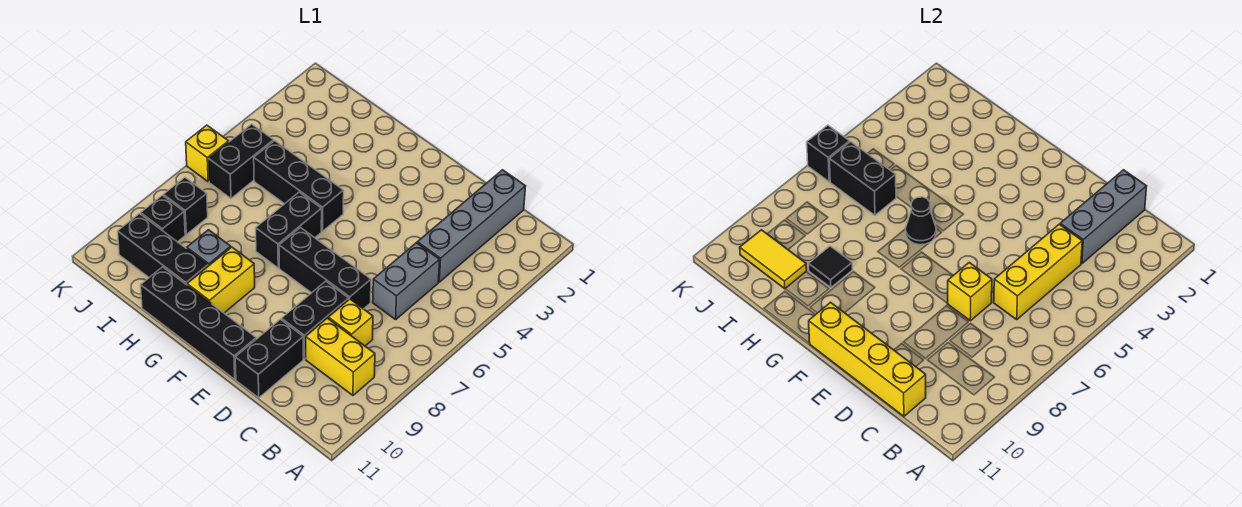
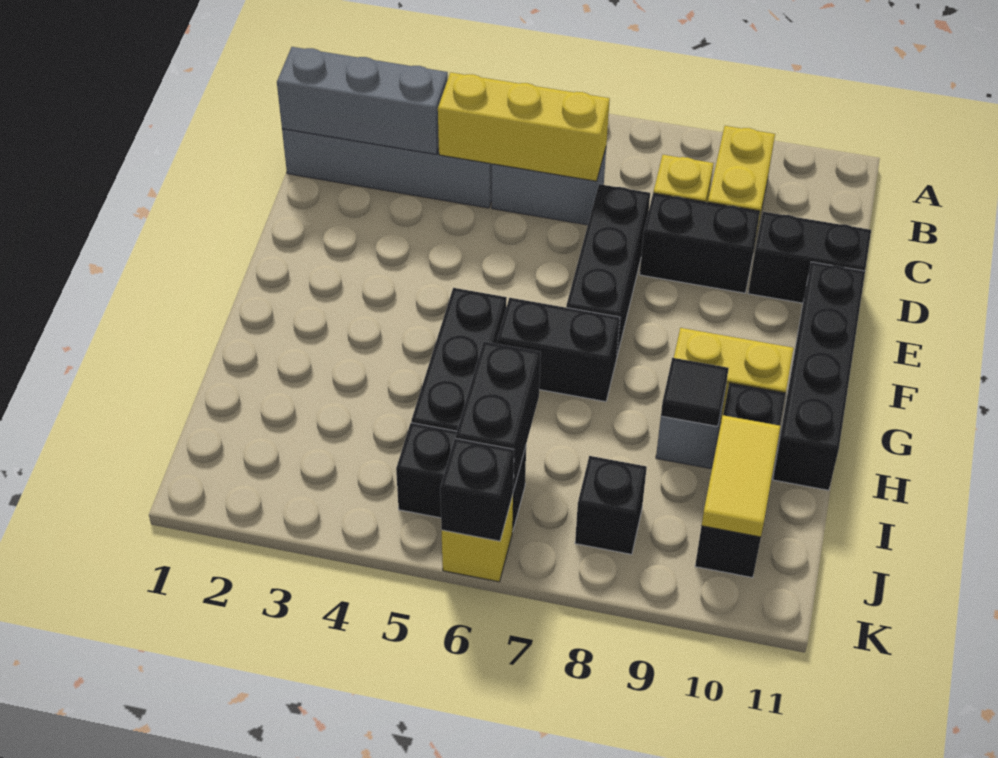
yellow brick C11:F11 level 2 -> none
yellow brick D7 level 2 -> none
black cone G6 level 2 -> none
black brick J9 level 1 -> none

